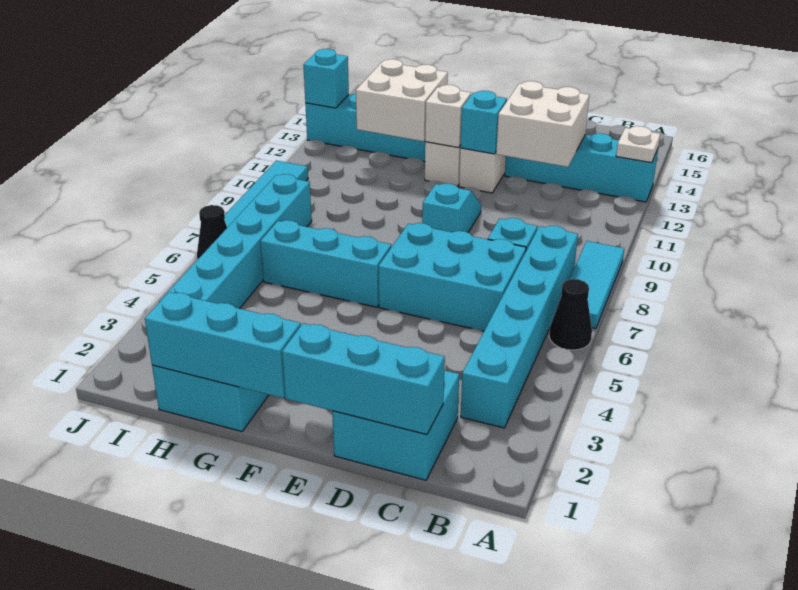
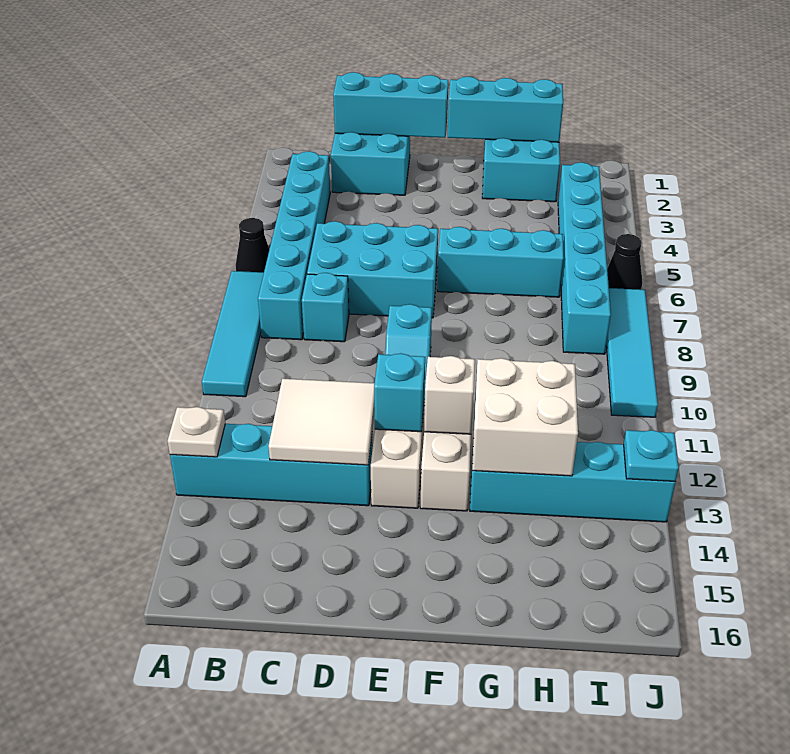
cyan tile A7:A9 level 1 -> cyan tile A7:A10 level 1
white brick C12:D13 level 2 -> white tile C12:D13 level 2
cyan brick J13 level 2 -> cyan plate J13 level 2

